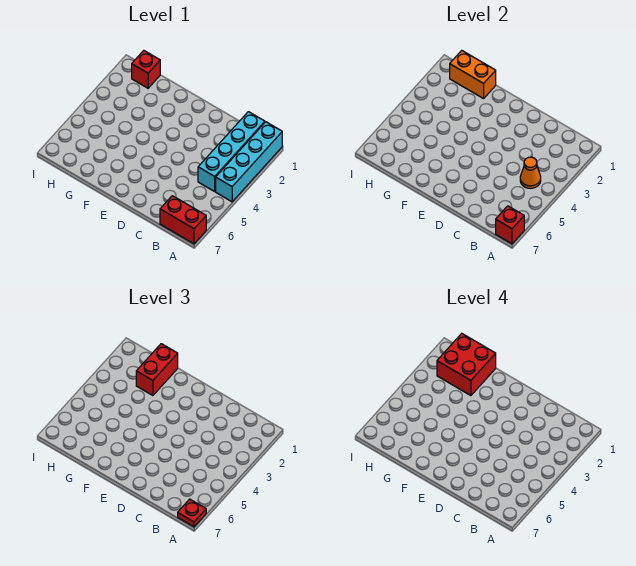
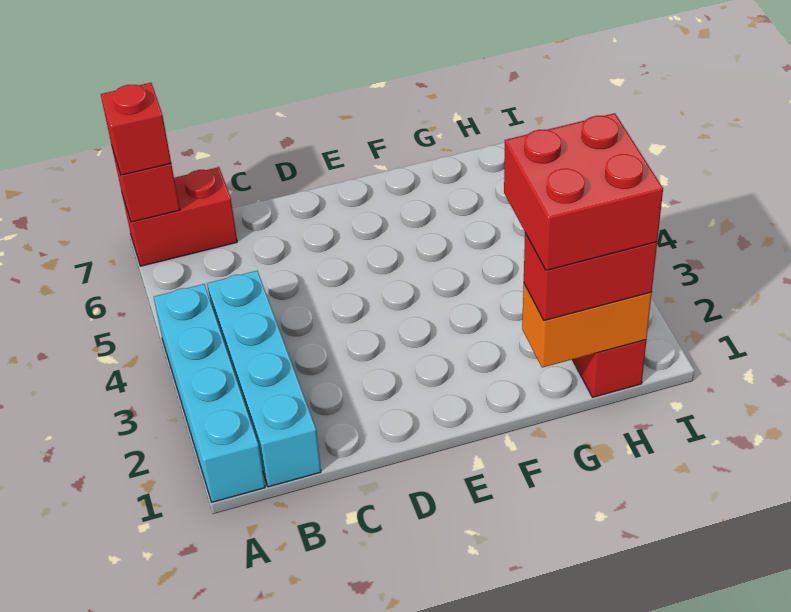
red plate A7 level 3 -> red brick A7 level 3
orange cone B4 level 2 -> none
red brick G1:G2 level 3 -> red brick G1:H1 level 3

